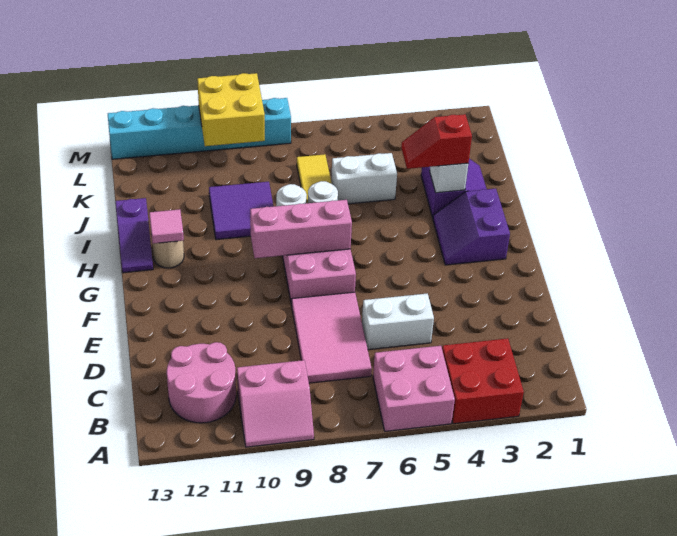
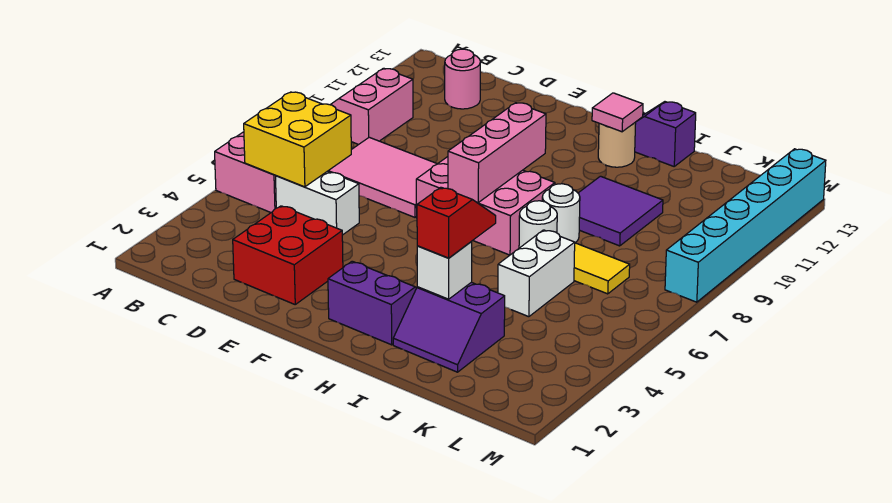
red brick A3:B4 level 1 -> red brick D2:E3 level 1
pink round brick B11:C12 level 1 -> pink round brick C12 level 1
white brick D5:D6 level 1 -> white brick C5:D5 level 1
yellow brick L9:M10 level 2 -> yellow brick B5:C6 level 2

